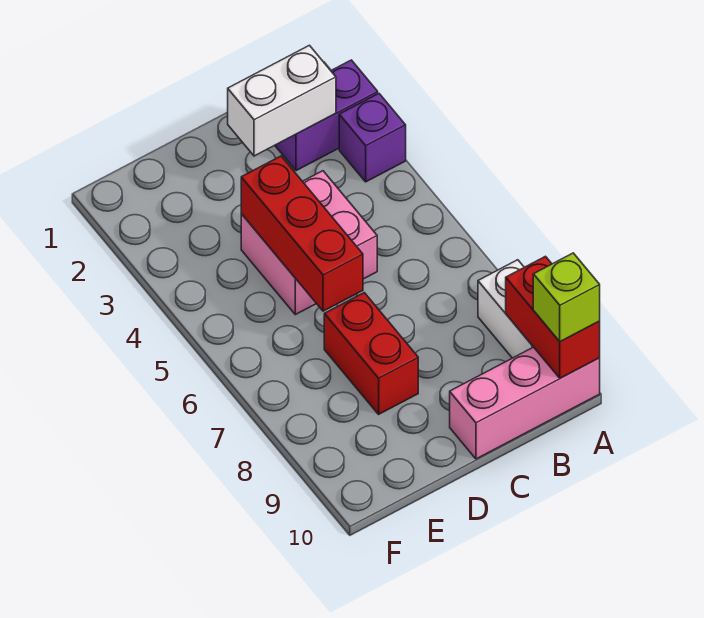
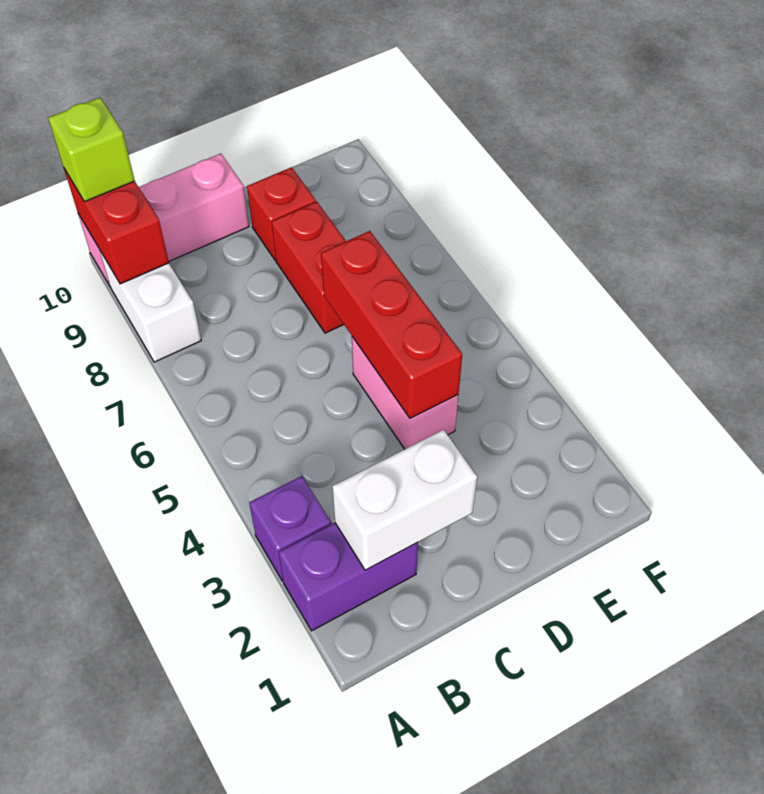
pink brick C4:D5 level 1 -> pink brick D4:D5 level 1
none -> red brick D9 level 1

